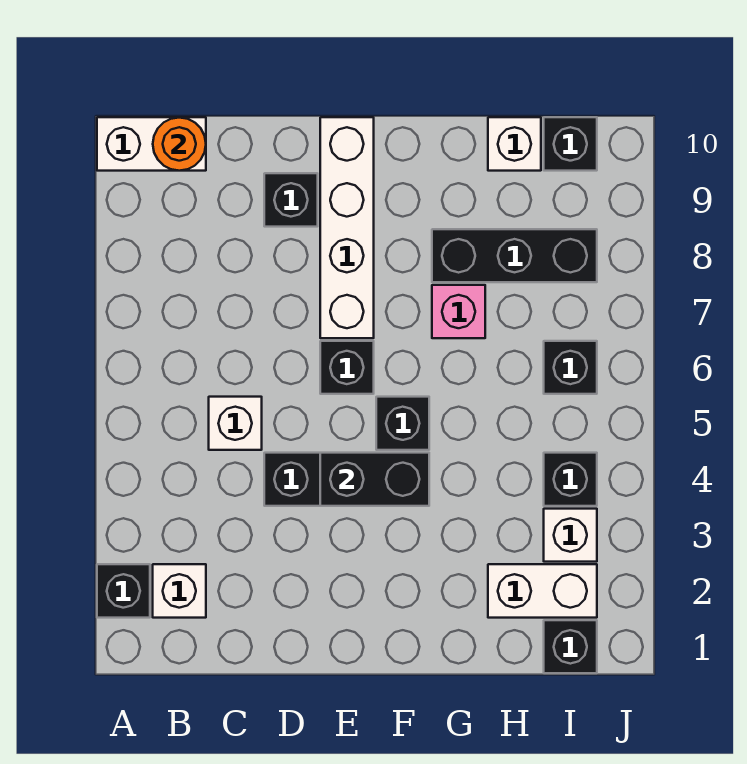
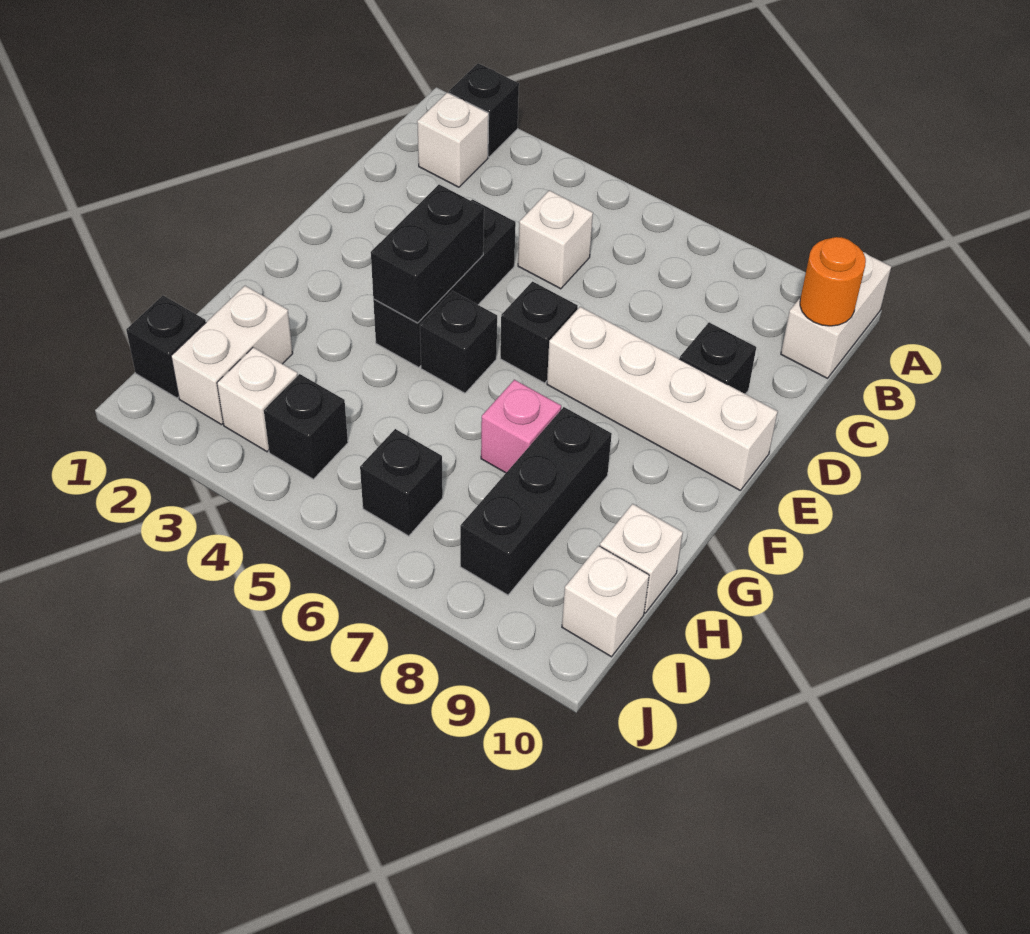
black brick I10 level 1 -> white brick I10 level 1

